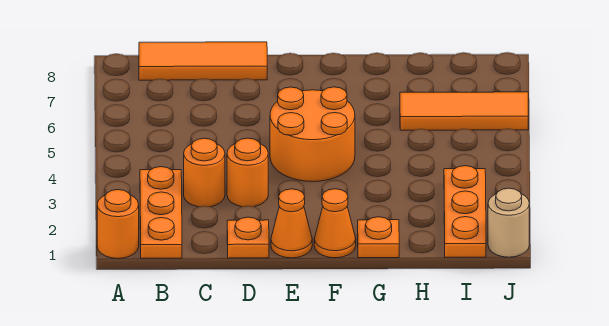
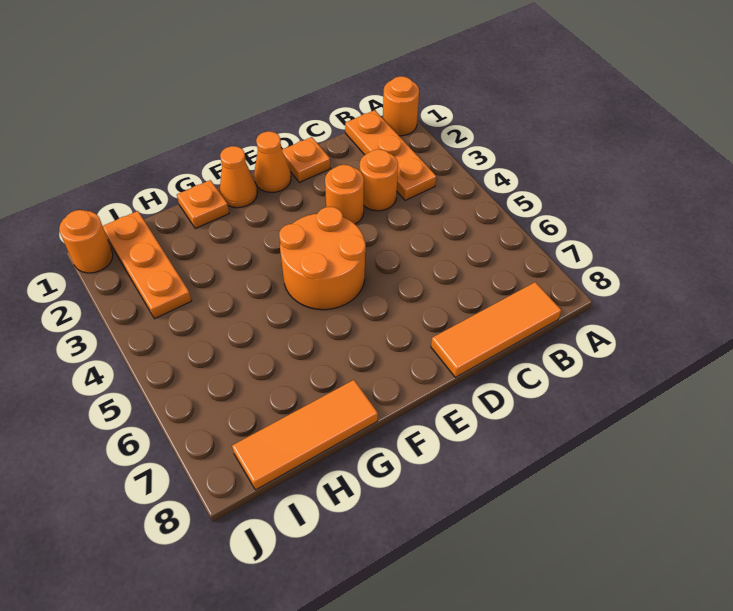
orange tile H6:J6 level 1 -> orange tile G8:I8 level 1
tan round brick J1 level 1 -> orange round brick J1 level 1

